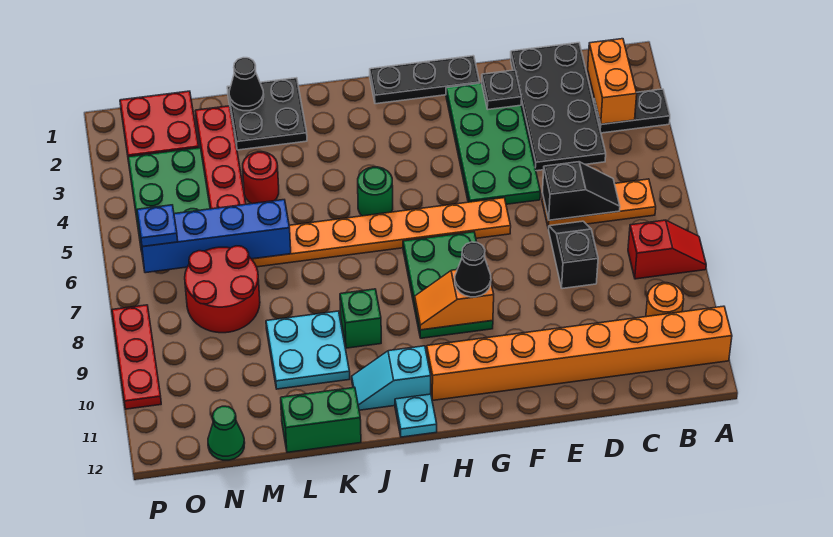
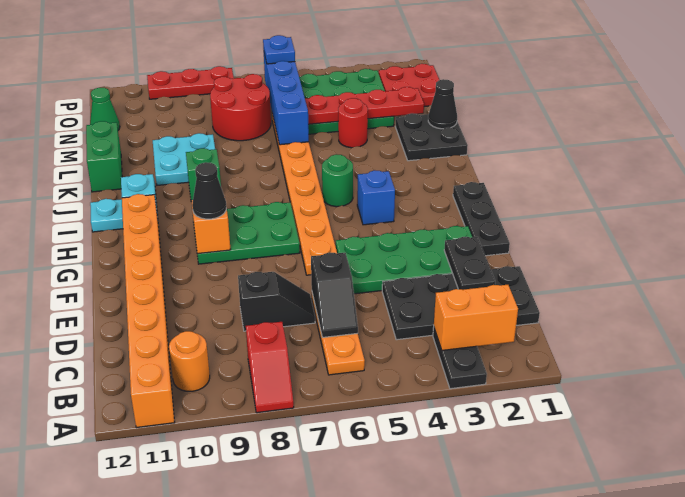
black plate E2 level 2 -> black plate D2:E2 level 2
none -> blue brick H4 level 1

